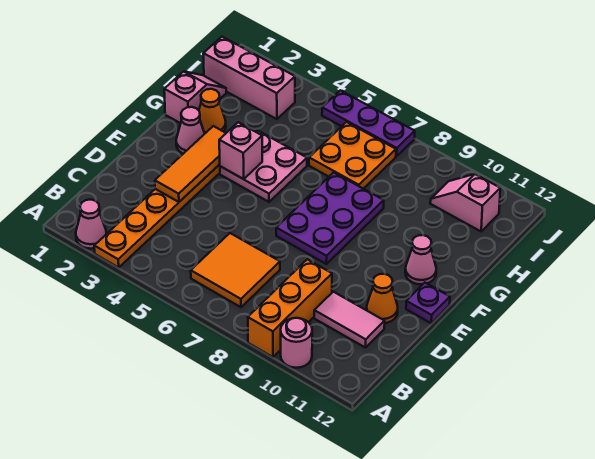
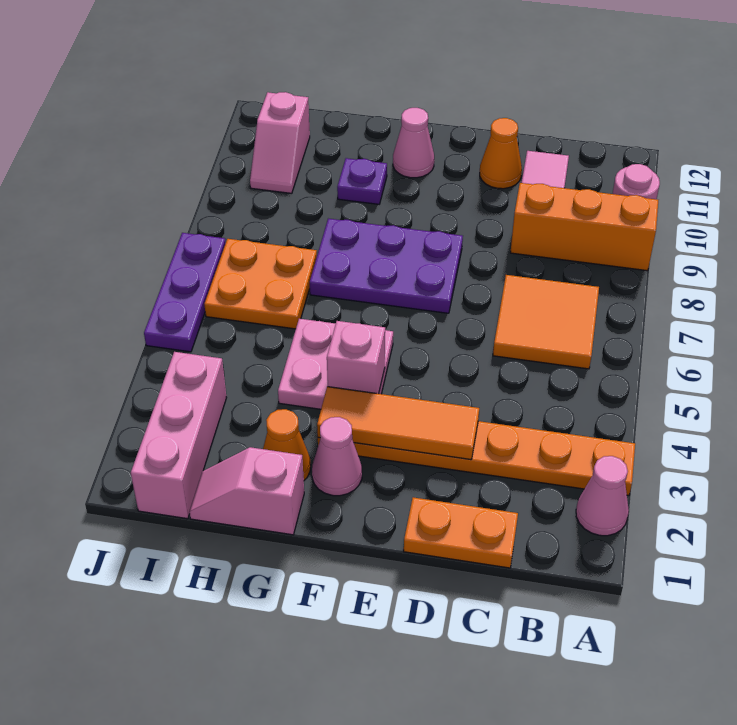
none -> orange plate C1:D1 level 1
purple plate E12 level 1 -> purple plate G10 level 1

